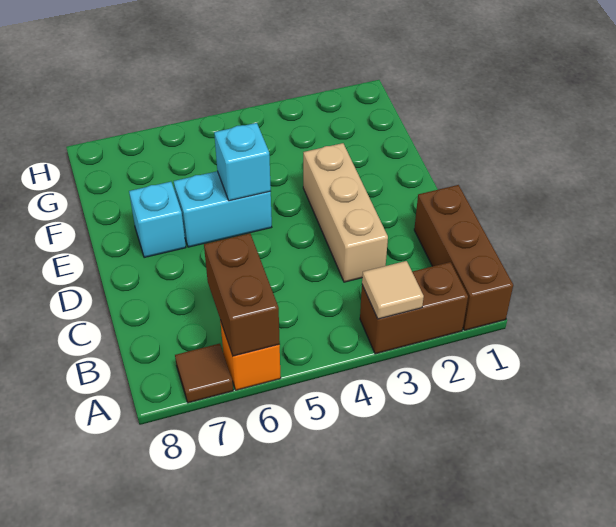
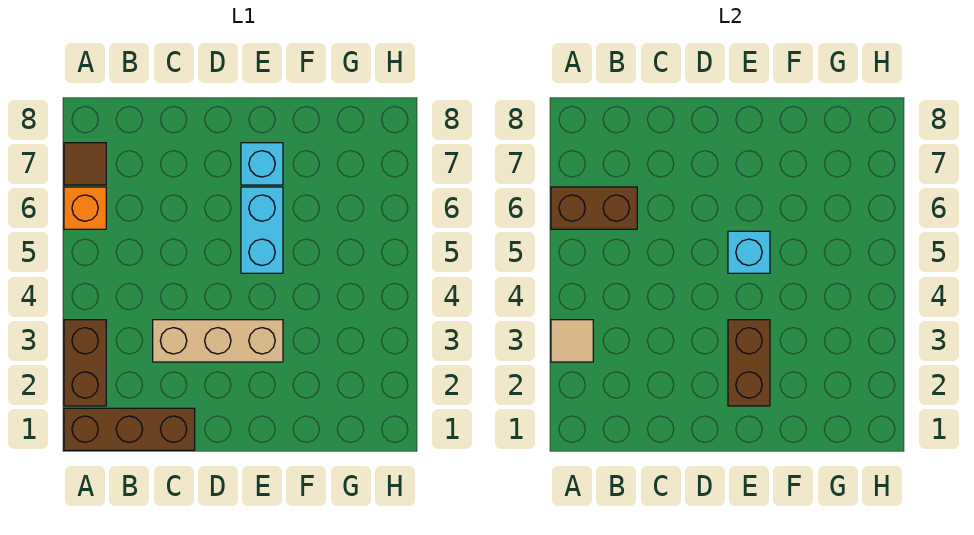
none -> brown brick E2:E3 level 2

